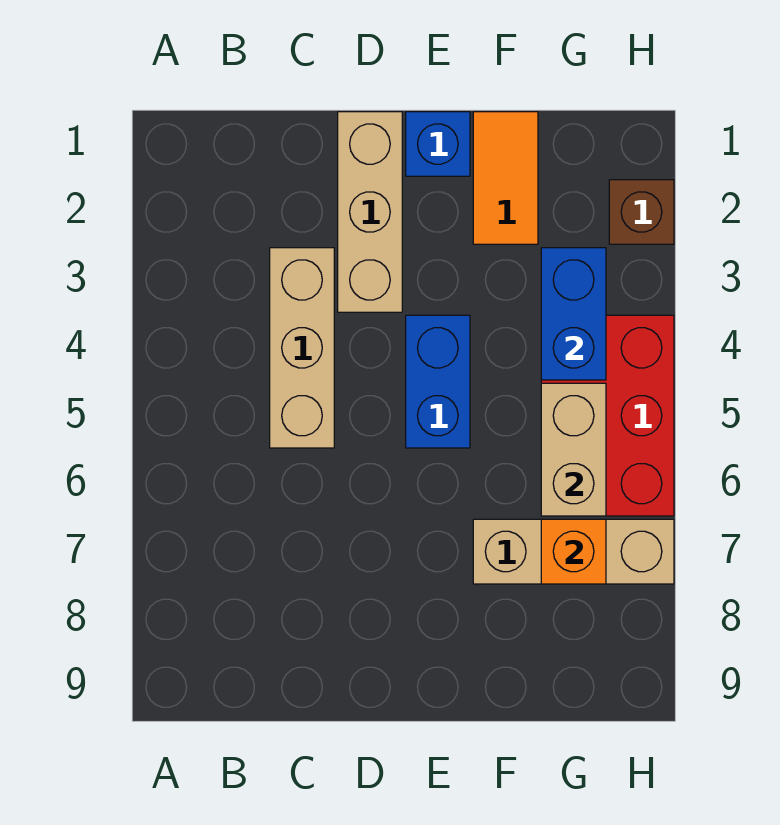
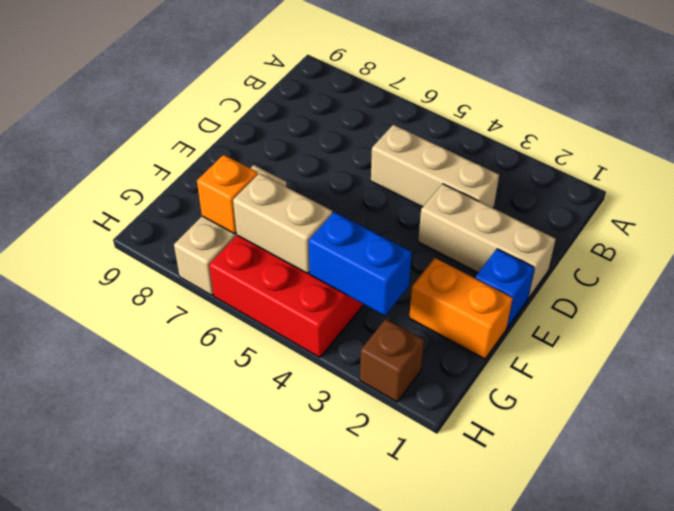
blue brick E4:E5 level 1 -> none
orange tile F1:F2 level 1 -> orange brick F1:F2 level 1

